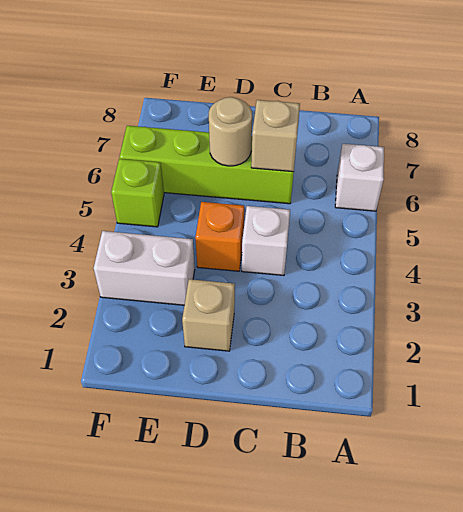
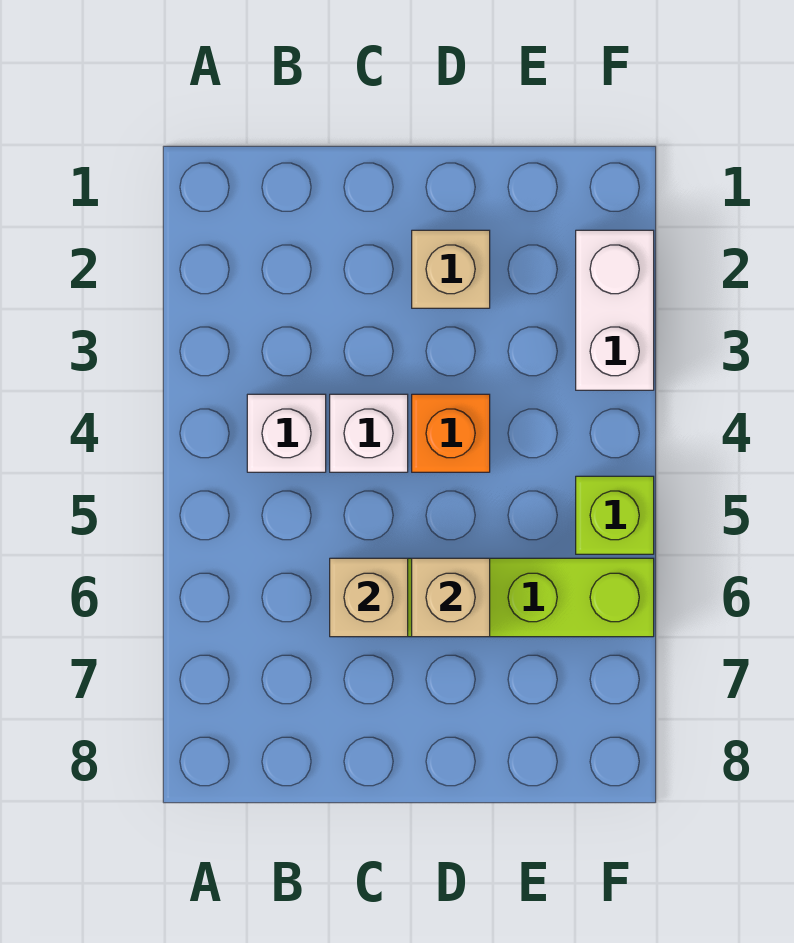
white brick A6 level 1 -> white brick B4 level 1
tan round brick D6 level 2 -> tan brick D6 level 2
white brick E3:F3 level 1 -> white brick F2:F3 level 1

